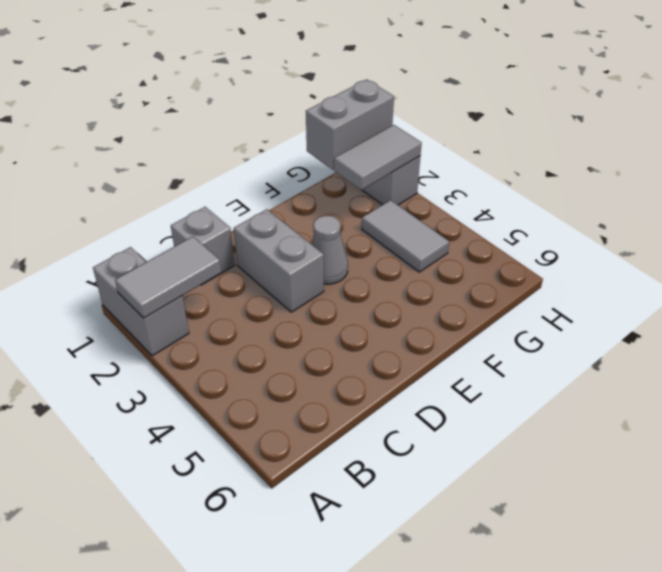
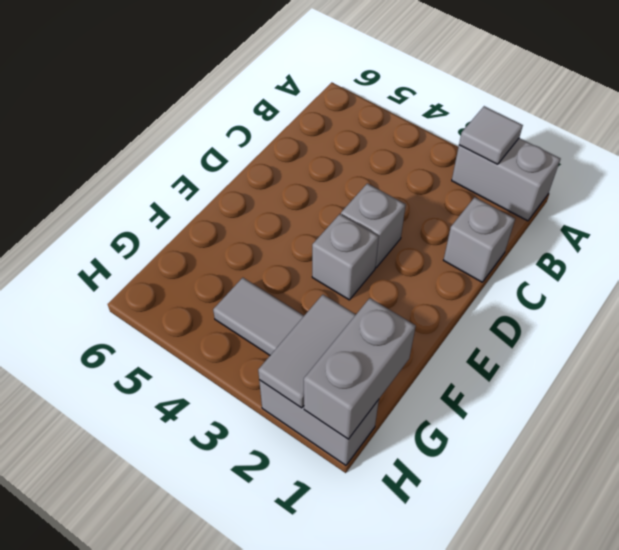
grey tile A2:B2 level 2 -> grey tile A2 level 2
grey brick D2:D3 level 1 -> grey brick D3 level 1
grey cone E3 level 1 -> grey brick E3 level 1

